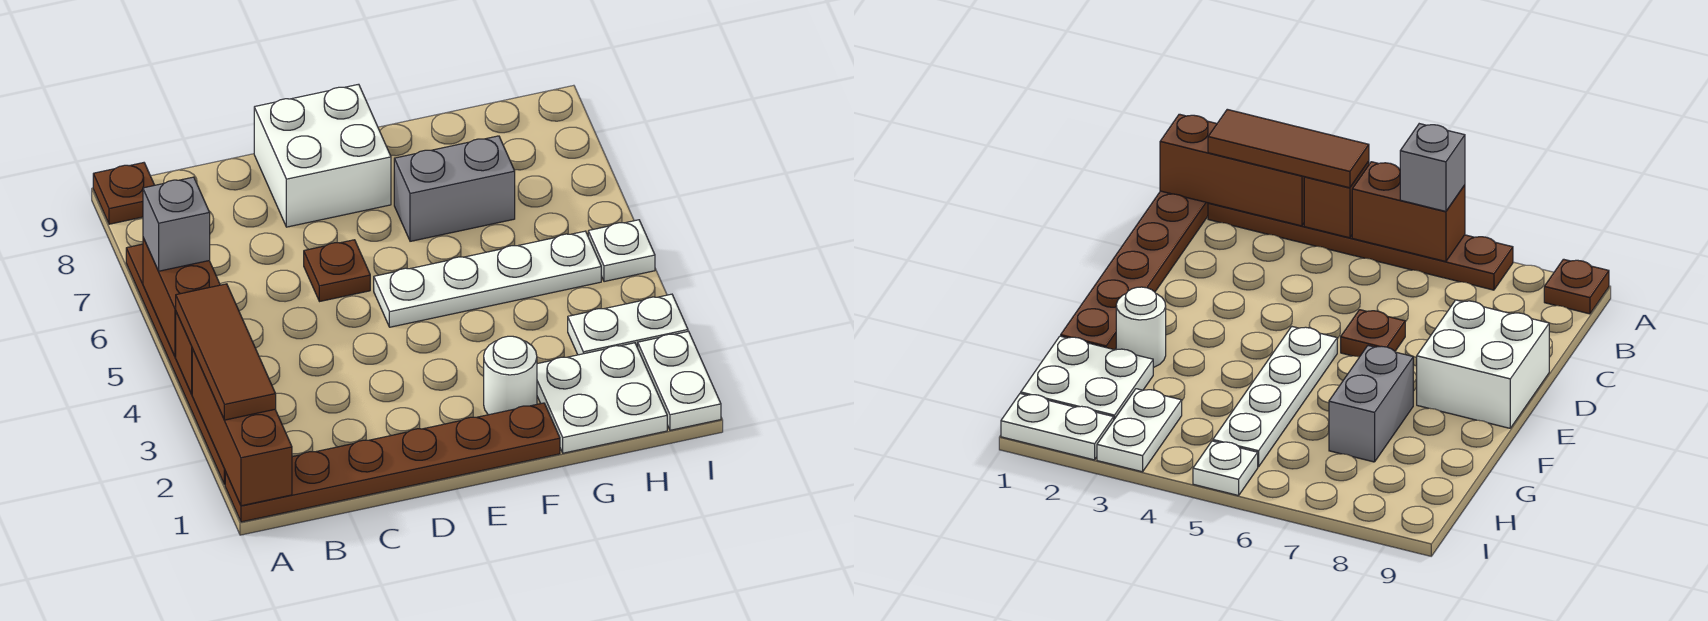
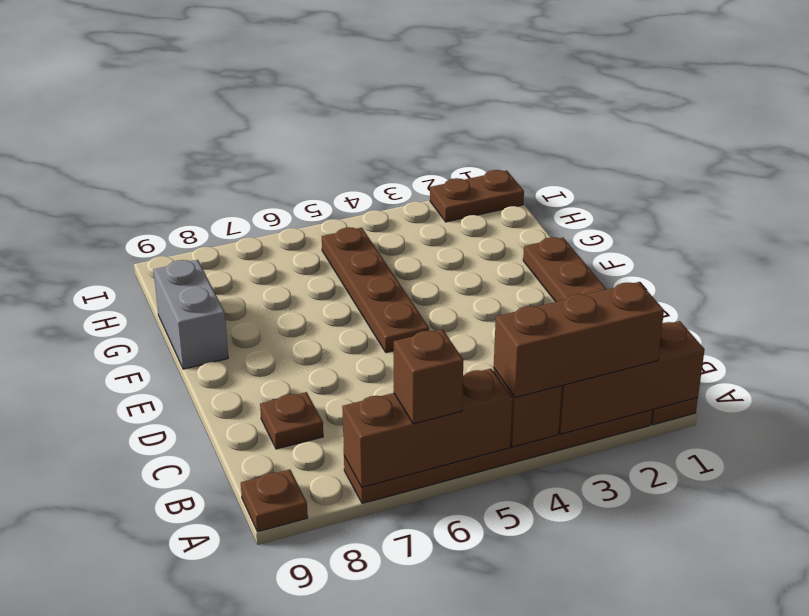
brown tile A2:A4 level 3 -> brown brick A2:A4 level 3
brown brick A5:A6 level 2 -> brown brick A5:A7 level 2
grey brick A6 level 3 -> brown brick A6 level 3
brown plate D6 level 1 -> brown plate C8 level 1
white brick D8:E9 level 1 -> none
white plate E5:H5 level 1 -> brown plate E5:H5 level 1
white round brick F2 level 1 -> none
grey brick F7:G7 level 1 -> grey brick F9:G9 level 1
white plate G1:H2 level 1 -> none
white plate H3:I3 level 1 -> none
white plate I1:I2 level 1 -> brown plate I1:I2 level 1
white plate I5 level 1 -> none

